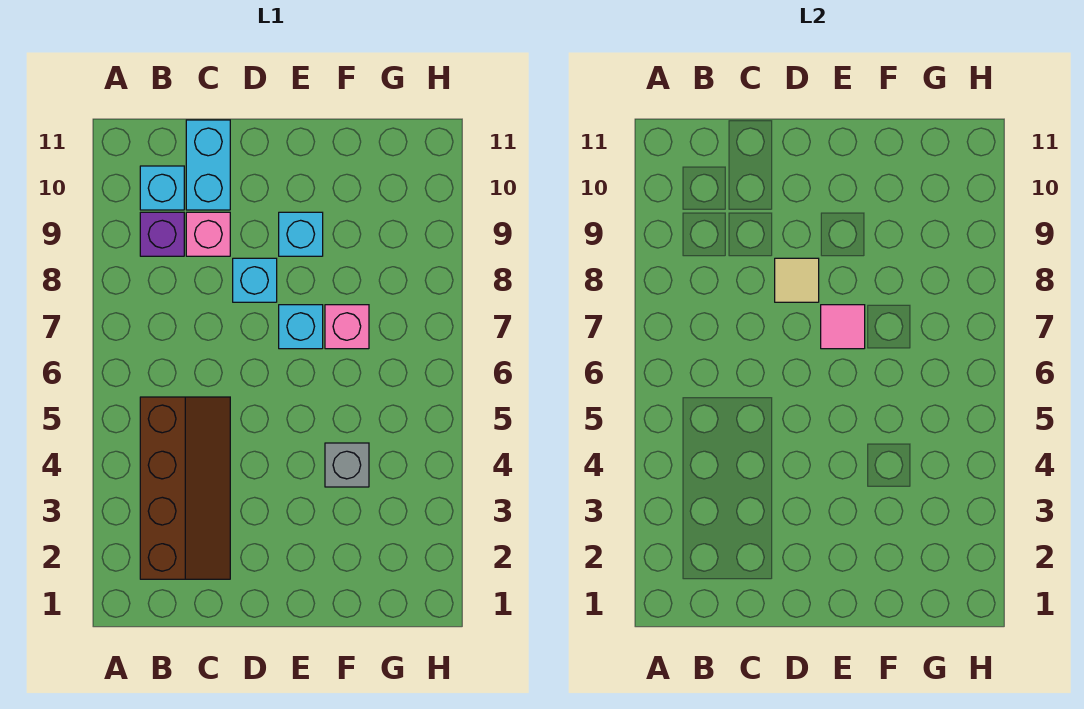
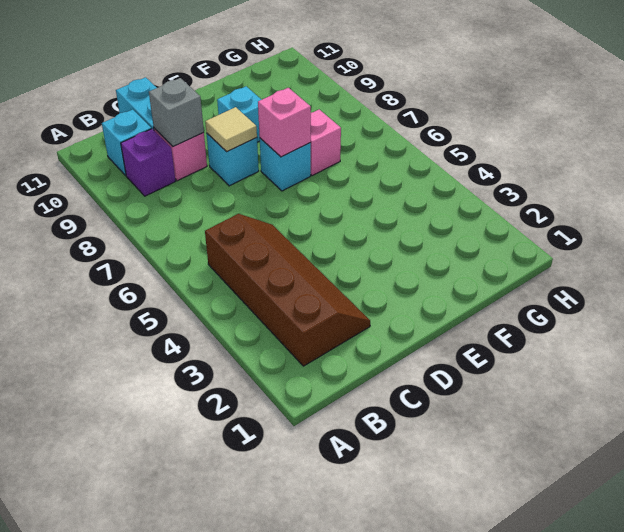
pink tile E7 level 2 -> pink brick E7 level 2
grey brick F4 level 1 -> grey brick C9 level 2

